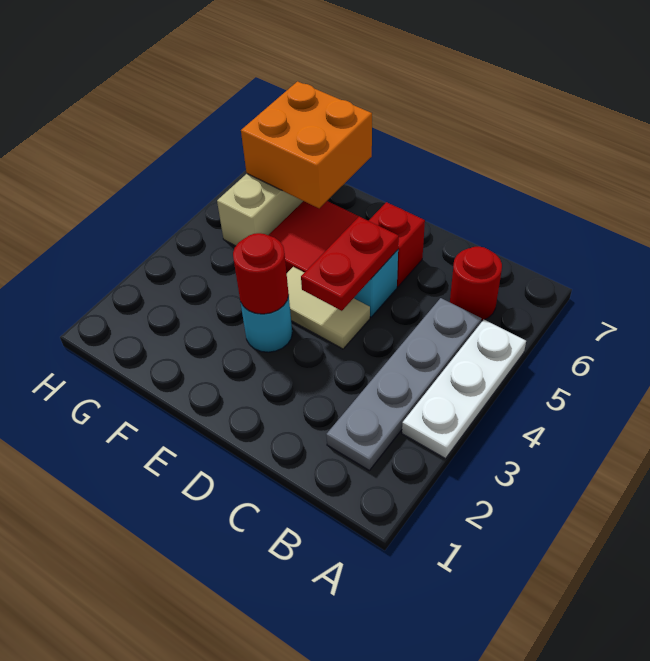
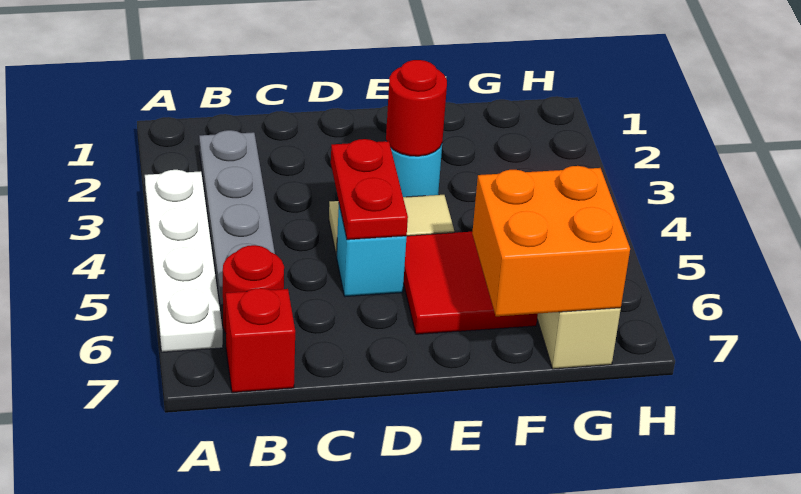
white plate A3:A5 level 1 -> white plate A3:A6 level 1
red brick D6 level 1 -> red brick B7 level 1

